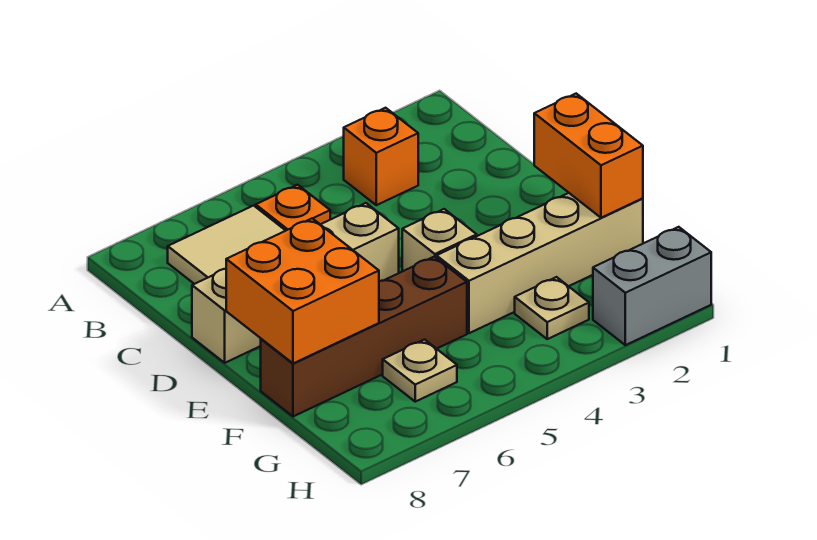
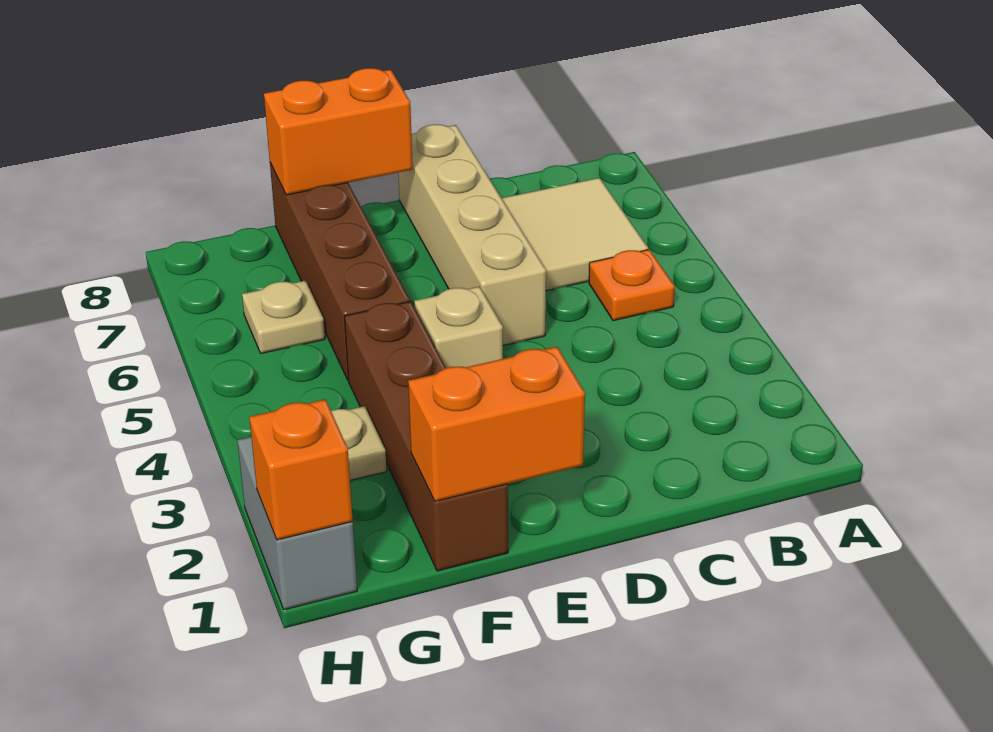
orange brick B3 level 1 -> orange brick H1 level 2
orange brick E7:F8 level 2 -> orange brick E8:F8 level 2
tan brick F1:F4 level 1 -> brown brick F1:F4 level 1

